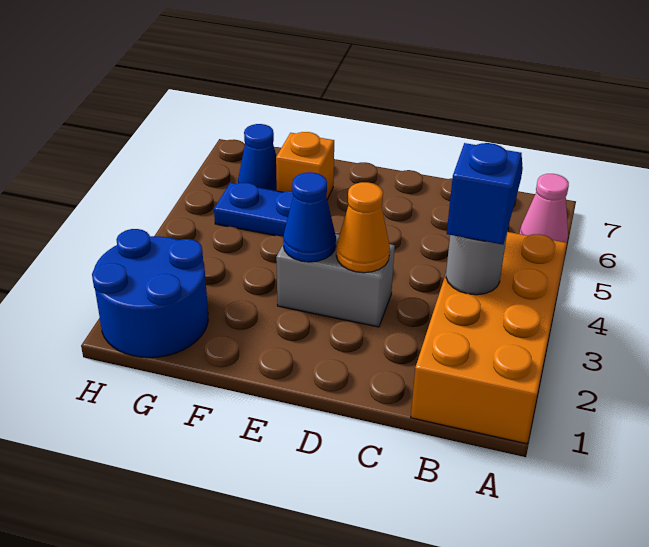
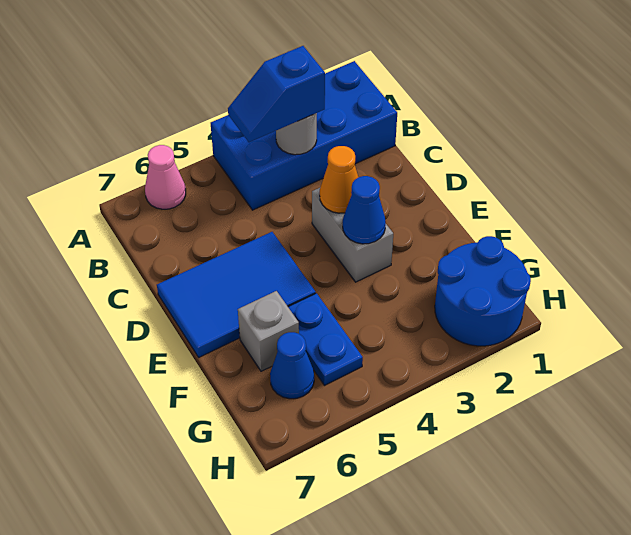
orange brick A1:B4 level 1 -> blue brick A1:B4 level 1
none -> blue tile D5:E7 level 1
orange brick F6 level 1 -> grey brick F6 level 1

